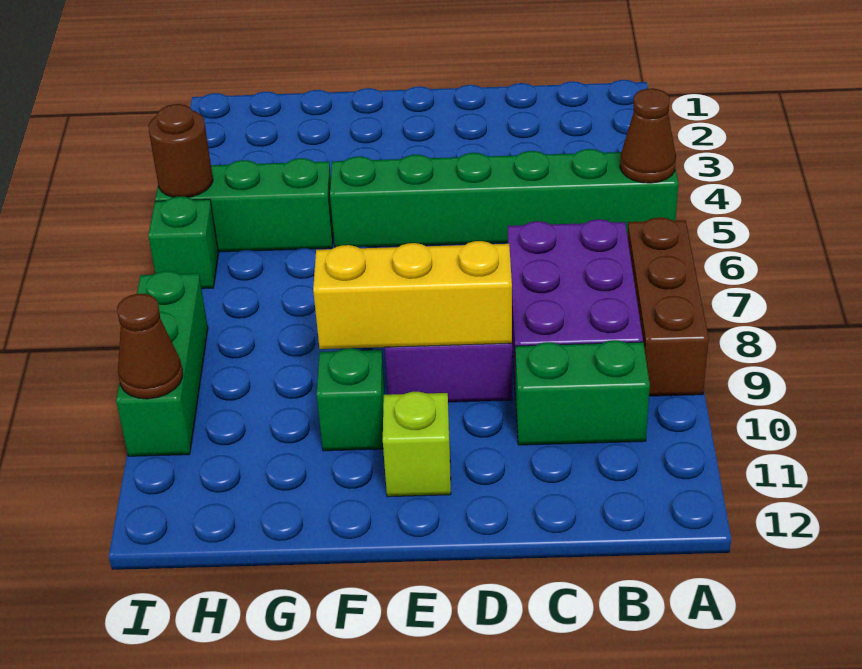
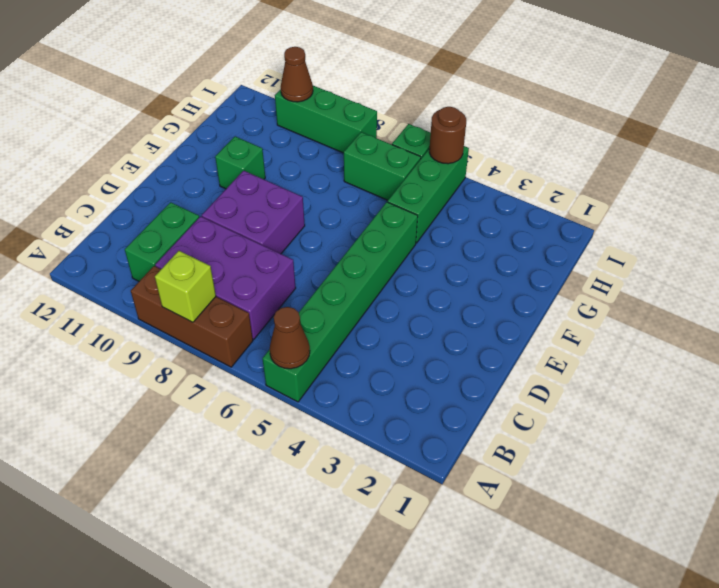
yellow brick D9:F9 level 2 -> none
lime brick E11 level 1 -> lime brick A8 level 2
none -> green brick H6:H7 level 1

